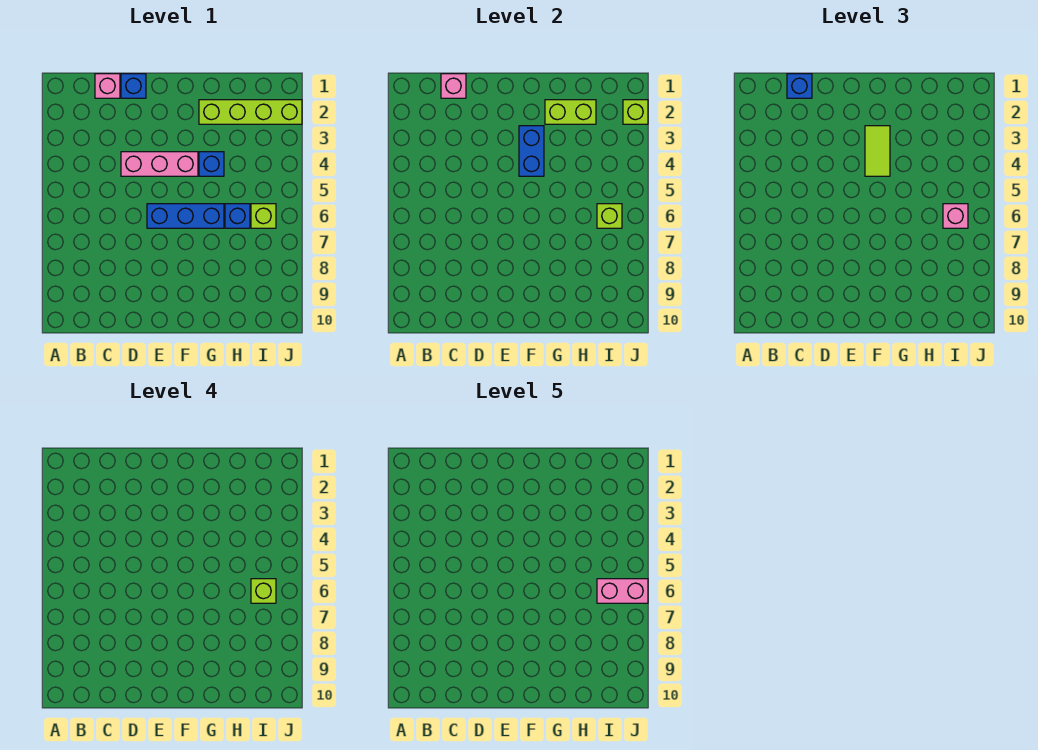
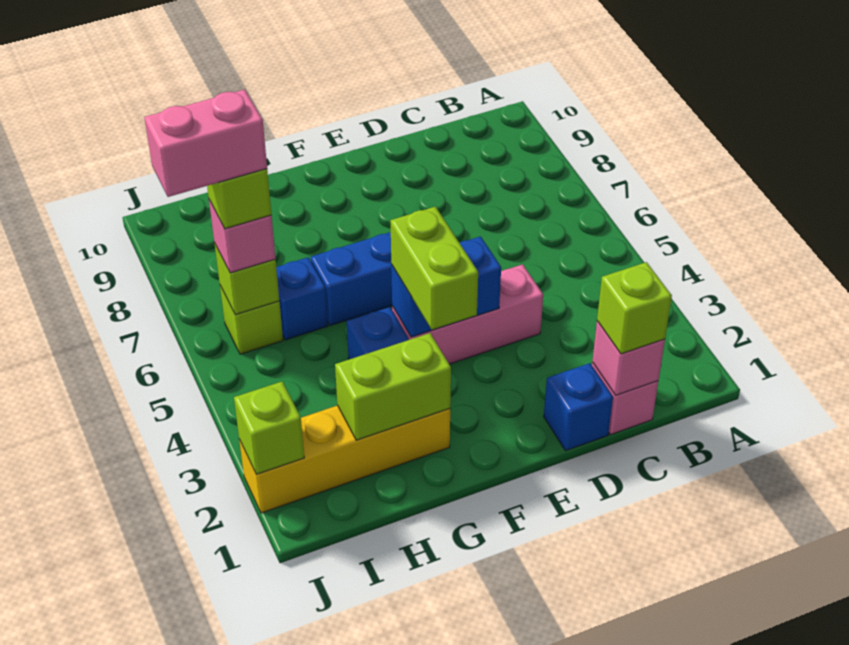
blue brick C1 level 3 -> lime brick C1 level 3
blue brick F3:F4 level 2 -> blue brick E4:F4 level 2
lime tile F3:F4 level 3 -> lime brick F3:F4 level 3
lime brick G2:J2 level 1 -> yellow brick G2:J2 level 1

